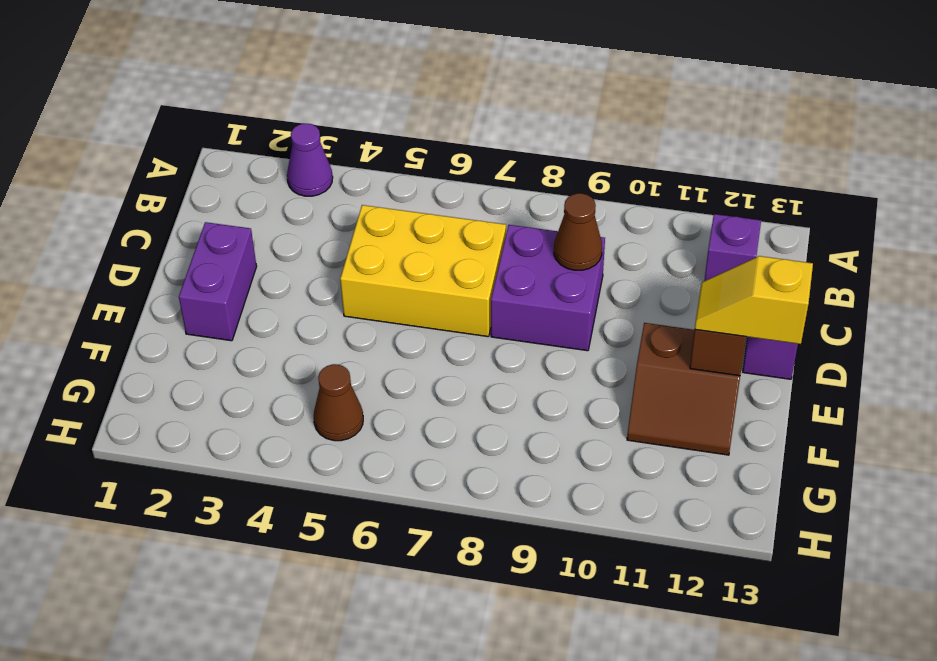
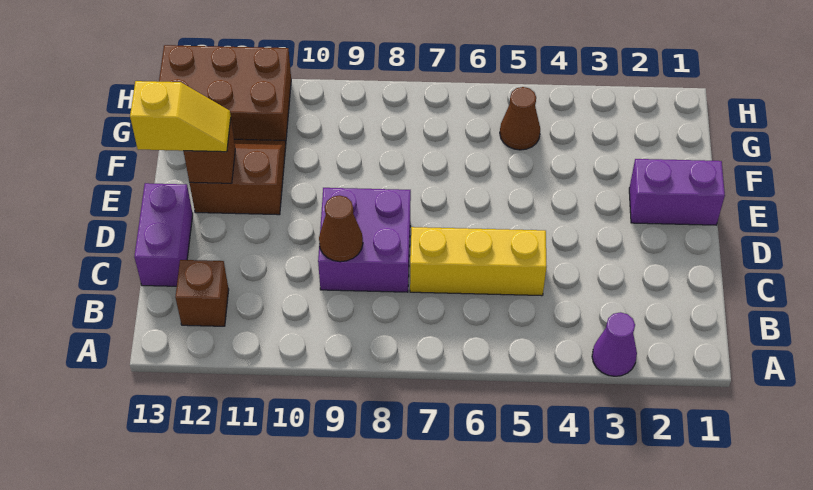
purple brick B12 level 1 -> brown brick B12 level 1
yellow brick C5:D7 level 1 -> yellow brick C5:C7 level 1
purple brick D2:E2 level 1 -> purple brick E1:E2 level 1
none -> brown brick G11:H13 level 1

